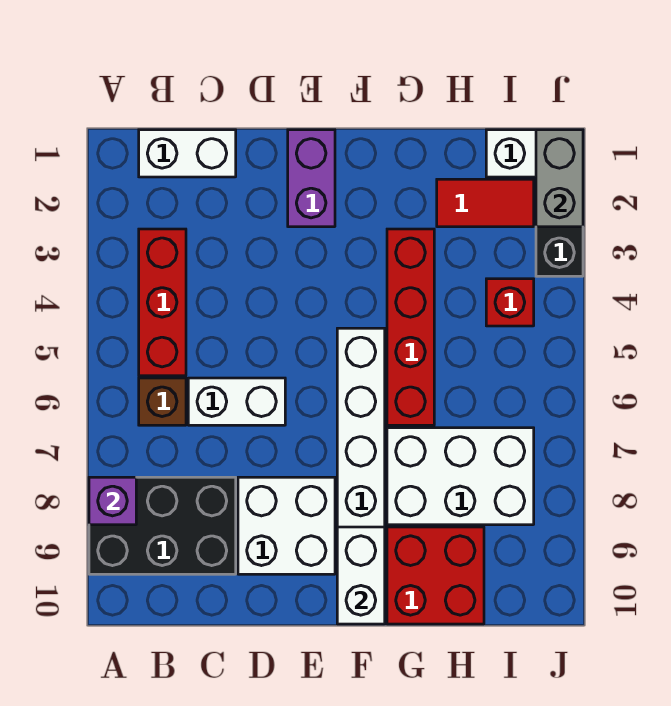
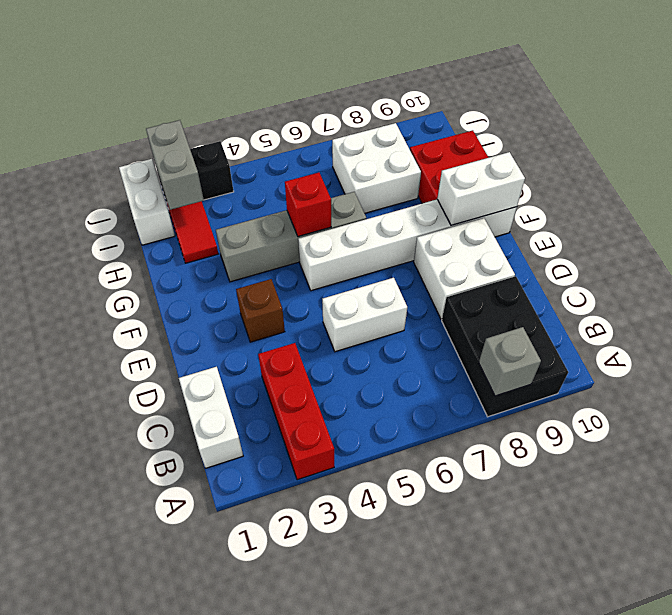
purple brick A8 level 2 -> grey brick A8 level 2
red brick B3:B5 level 1 -> red brick A3:C3 level 1
brown brick B6 level 1 -> brown brick E3 level 1
white brick C6:D6 level 1 -> white brick D5:D6 level 1
purple brick E1:E2 level 1 -> none
red brick G3:G6 level 1 -> grey brick G3:G6 level 1
white brick G7:I8 level 1 -> white brick H7:I8 level 1
red brick I4 level 1 -> red brick G5 level 2
grey brick J1:J2 level 2 -> grey brick I2:J2 level 2

